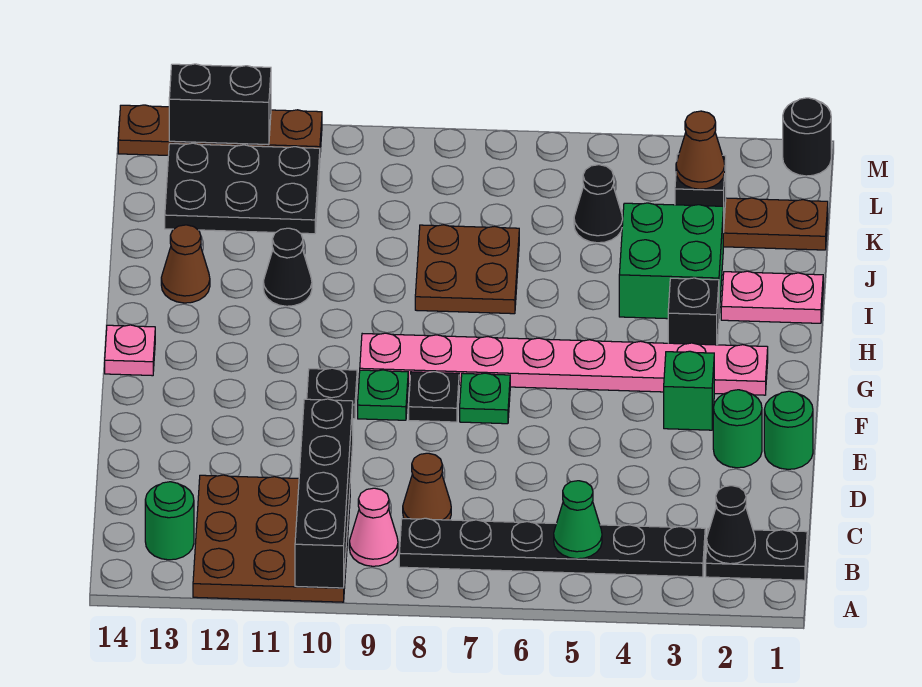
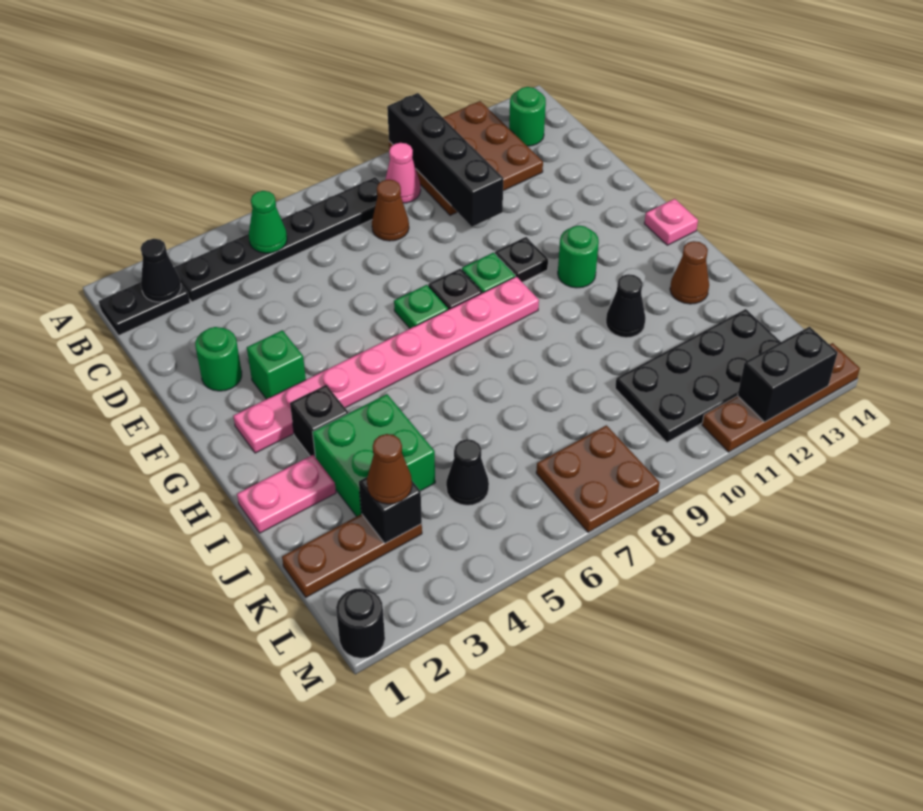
green round brick E1 level 1 -> green round brick G11 level 1
brown plate I7:J8 level 1 -> brown plate L7:M8 level 1
black plate K11:L13 level 1 -> black plate K10:L13 level 1

